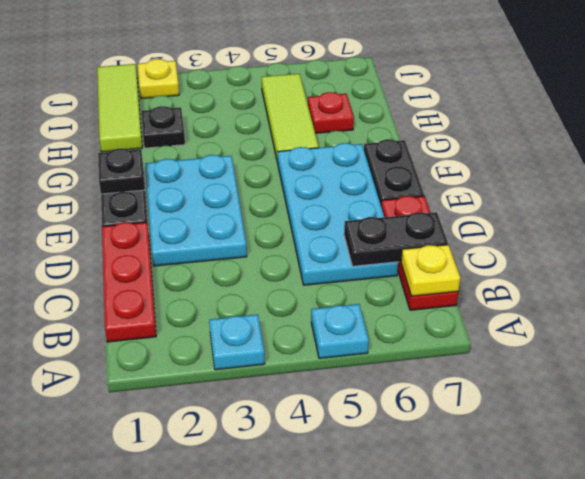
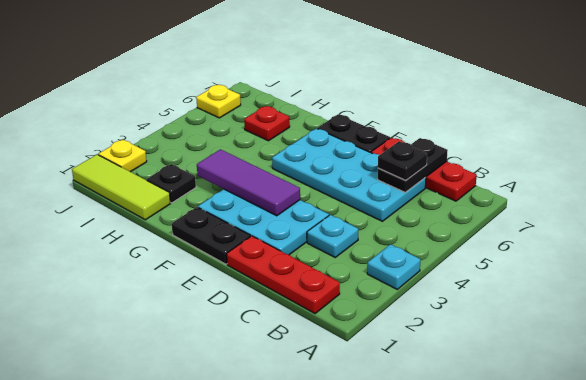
cyan plate A5 level 1 -> cyan plate C3 level 1
yellow plate B7 level 2 -> yellow plate J6 level 1
none -> purple tile E3:G3 level 2
black plate F1 level 2 -> black plate C6 level 3
lime tile G5:I5 level 1 -> none

